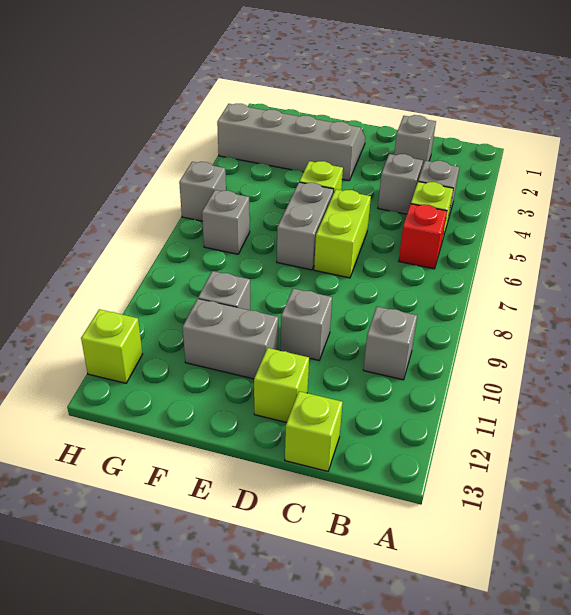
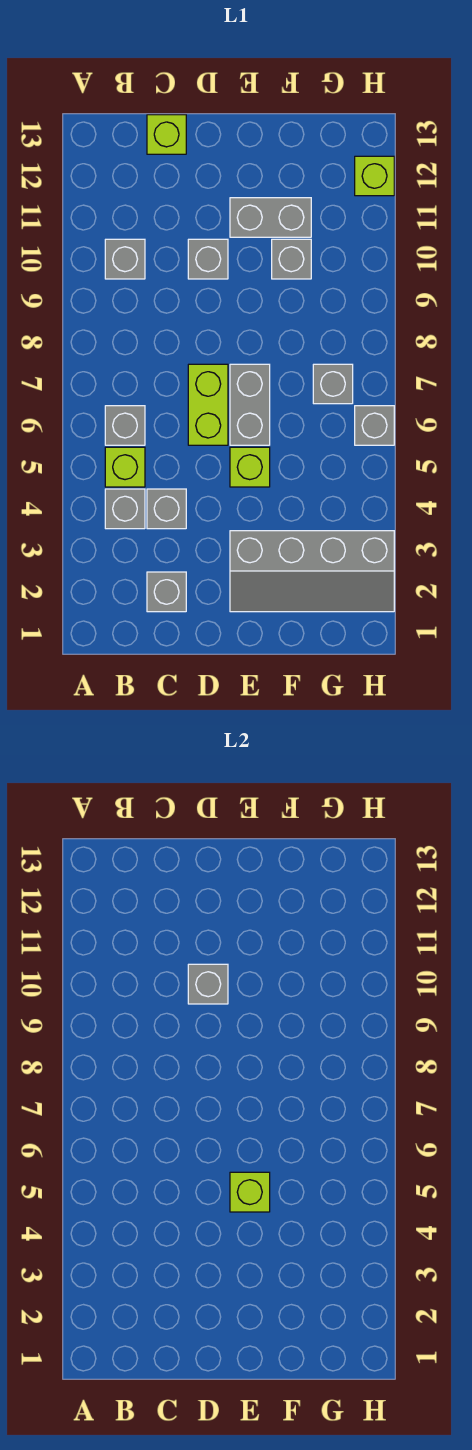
red brick B6 level 1 -> grey brick B6 level 1
none -> grey brick D10 level 2
lime brick D12 level 1 -> lime brick E5 level 2

